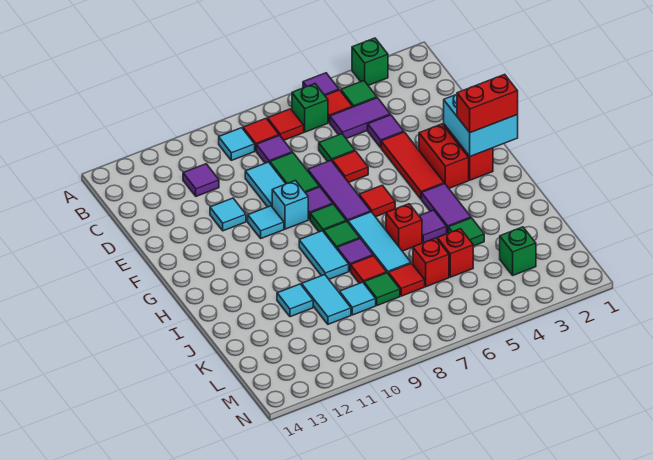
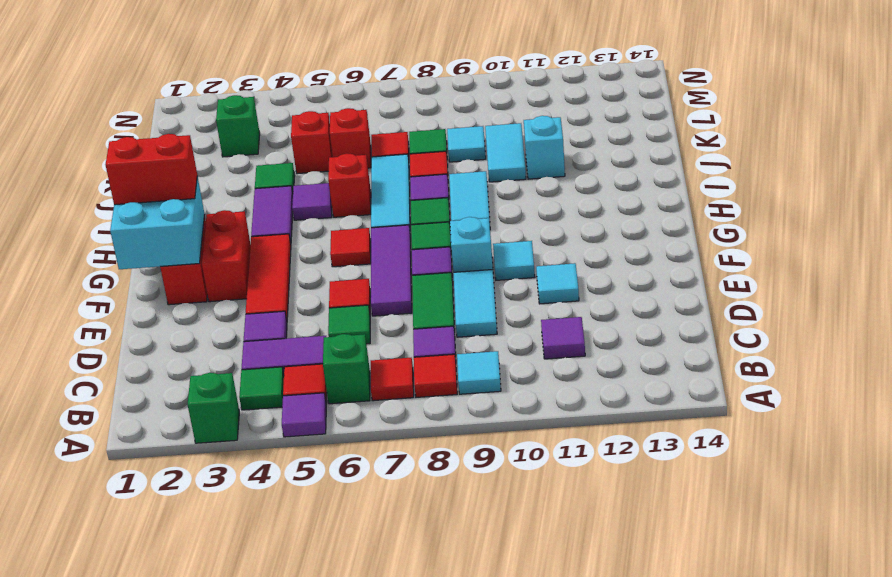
cyan tile J11 level 1 -> cyan brick J11 level 1

